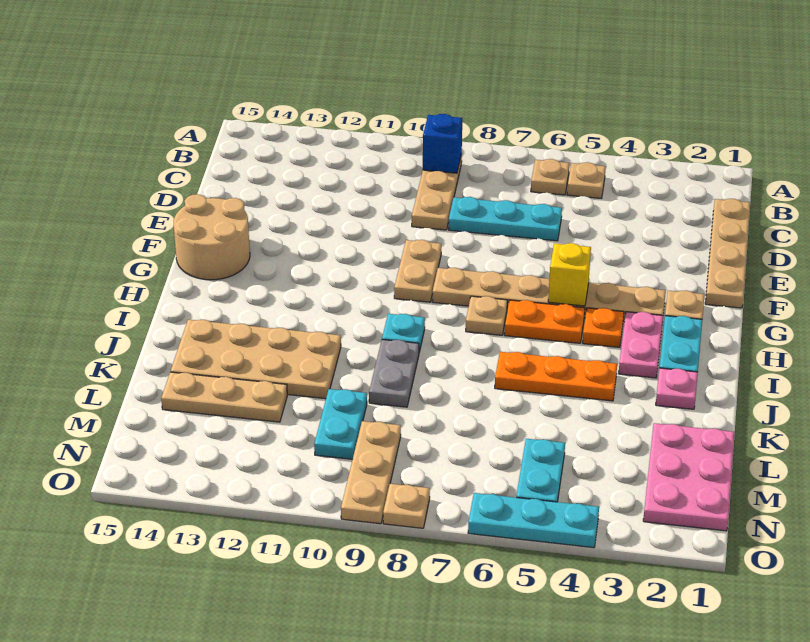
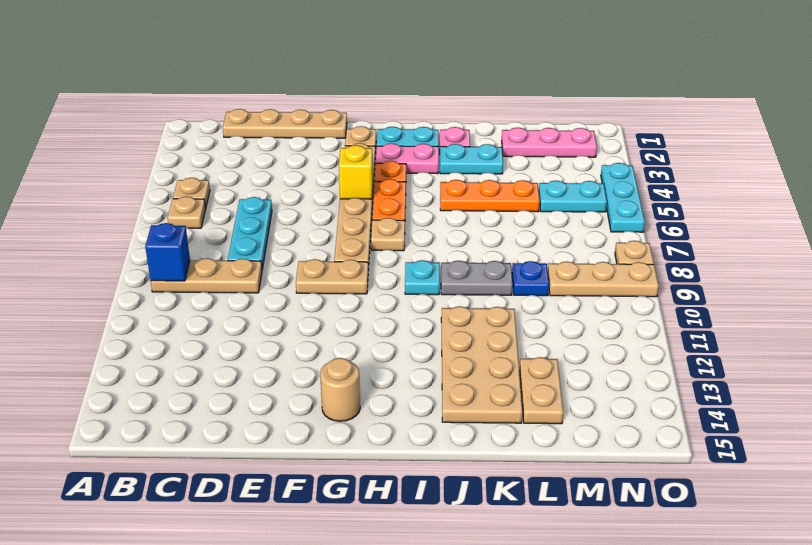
tan round brick F14:G15 level 1 -> tan round brick G14 level 1
orange plate J4:J6 level 1 -> orange plate J5:L5 level 1
pink plate L1:N2 level 1 -> pink plate L2:N2 level 1
none -> blue plate L9 level 1
cyan plate L10:M10 level 1 -> cyan plate J3:K3 level 1
tan plate L12:L14 level 1 -> tan plate L13:L14 level 1

